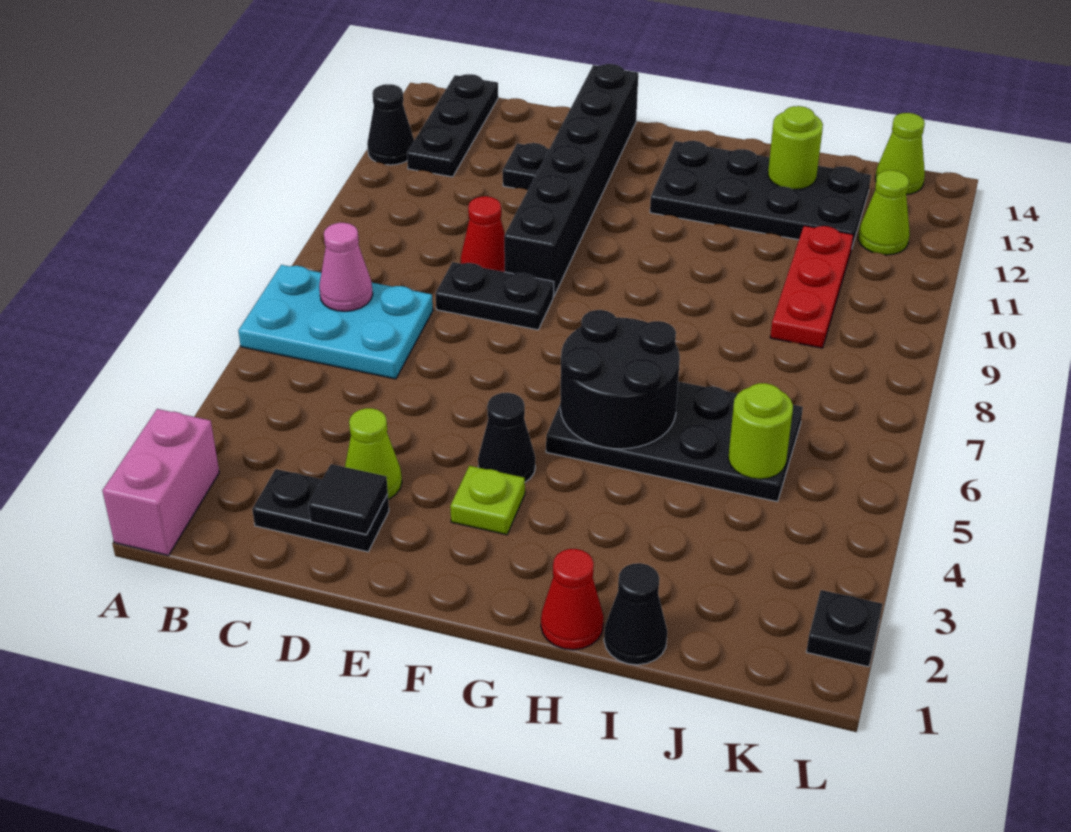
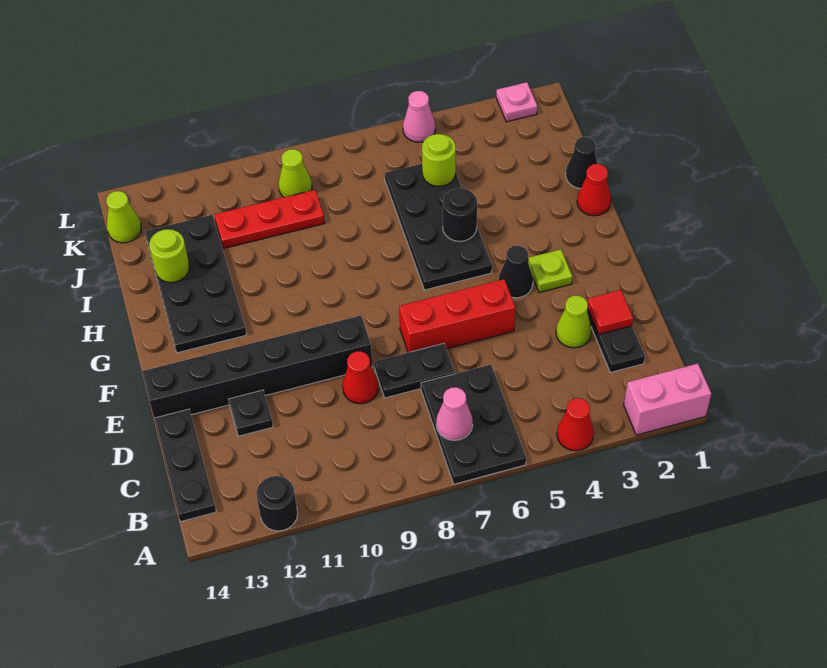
none -> red cone A4 level 1
cyan plate A6:C7 level 1 -> black plate A6:C7 level 1
black cone A12 level 1 -> black round brick A12 level 1
black plate B12:B14 level 1 -> black plate B14:D14 level 1
black tile D2 level 2 -> red tile D2 level 2
black plate D8:E8 level 1 -> black plate D7:D8 level 1
none -> red brick E5:E7 level 1
black round brick G5:H6 level 2 -> black round brick H5 level 2
lime cone K12 level 1 -> lime cone K9 level 1
black plate L2 level 1 -> pink plate L2 level 1
none -> pink cone L5 level 1

